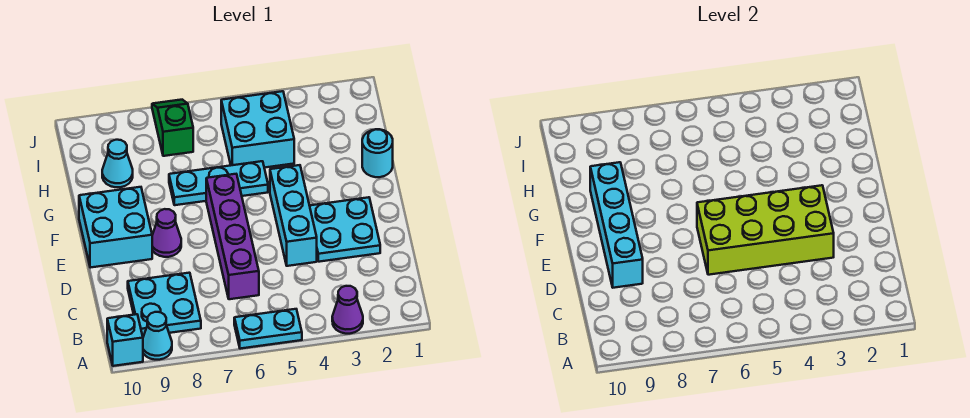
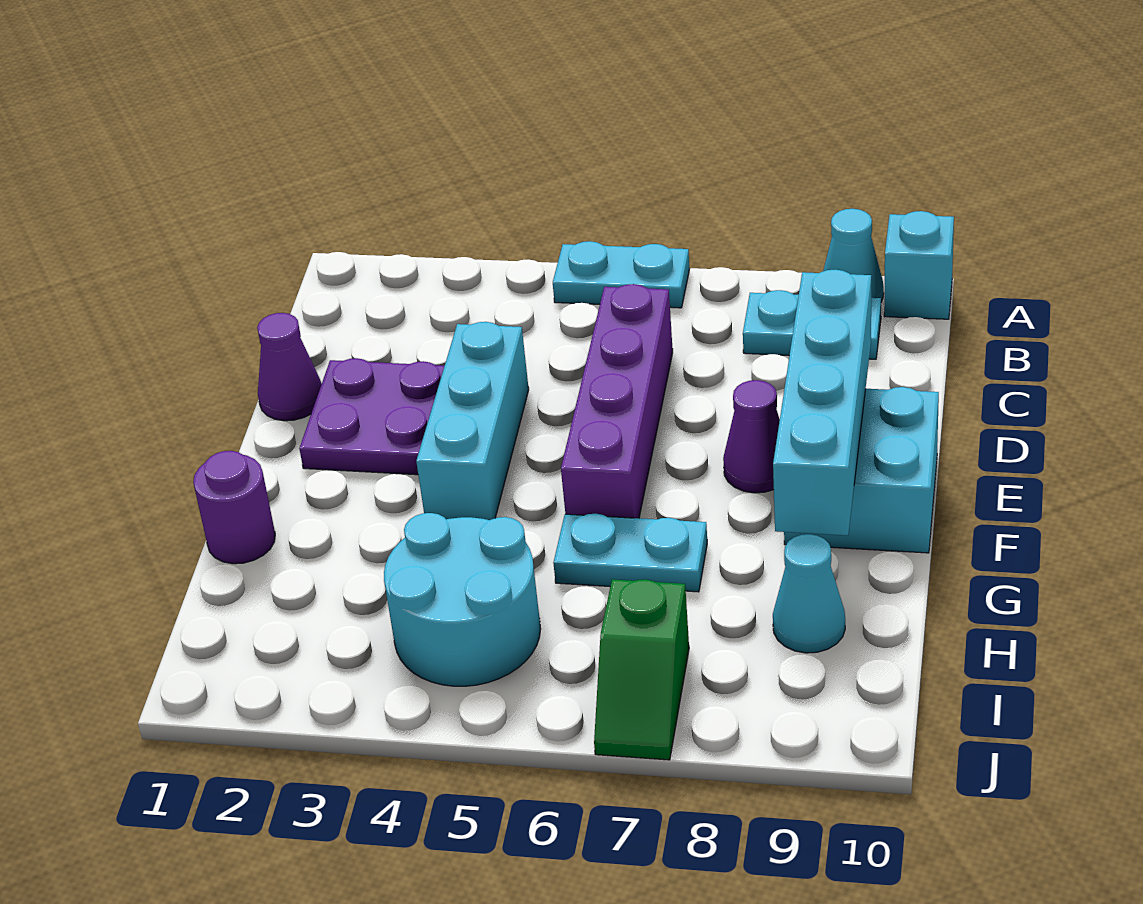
purple cone A3 level 1 -> purple cone D1 level 1
cyan plate B8:C9 level 1 -> cyan plate B8:B9 level 1
cyan plate D2:E3 level 1 -> purple plate D2:E3 level 1
lime brick D3:E6 level 2 -> none
cyan round brick G1 level 1 -> purple round brick G1 level 1
cyan plate G5:G7 level 1 -> cyan plate G6:G7 level 1
cyan brick H4:I5 level 1 -> cyan round brick H4:I5 level 1

